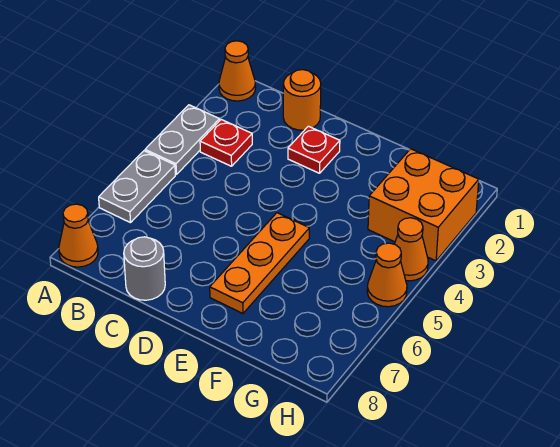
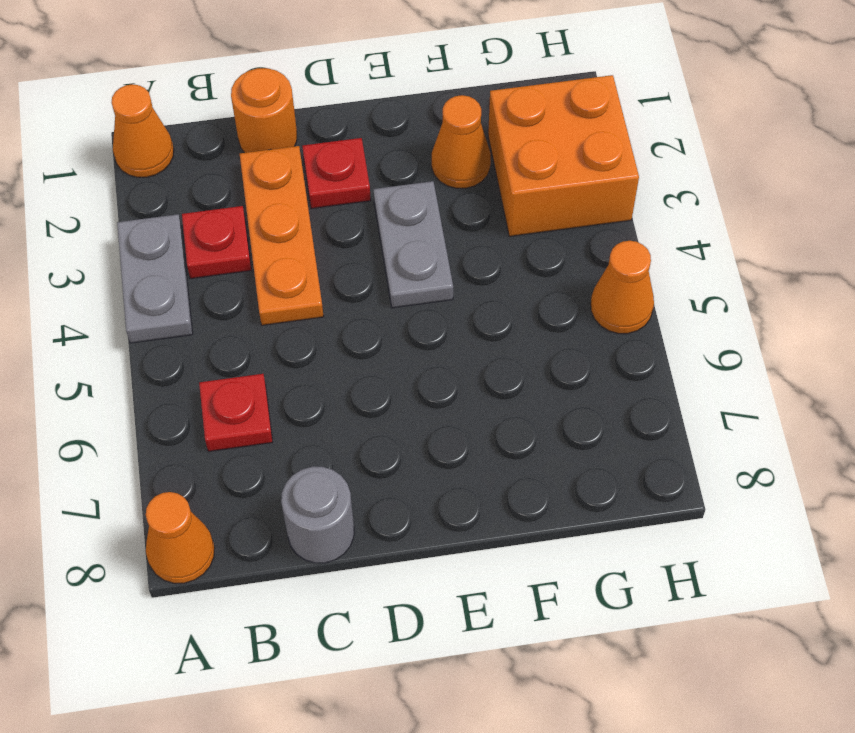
grey plate A5:A6 level 1 -> grey plate E3:E4 level 1
none -> red plate B6 level 1
orange plate E5:E7 level 1 -> orange plate C2:C4 level 1
orange cone H4 level 1 -> orange cone F2 level 1

